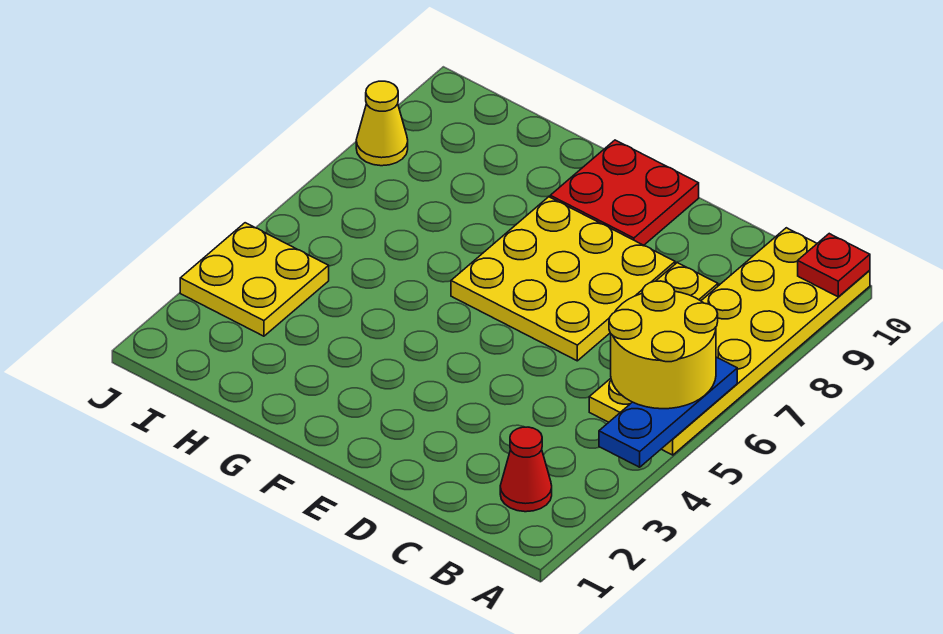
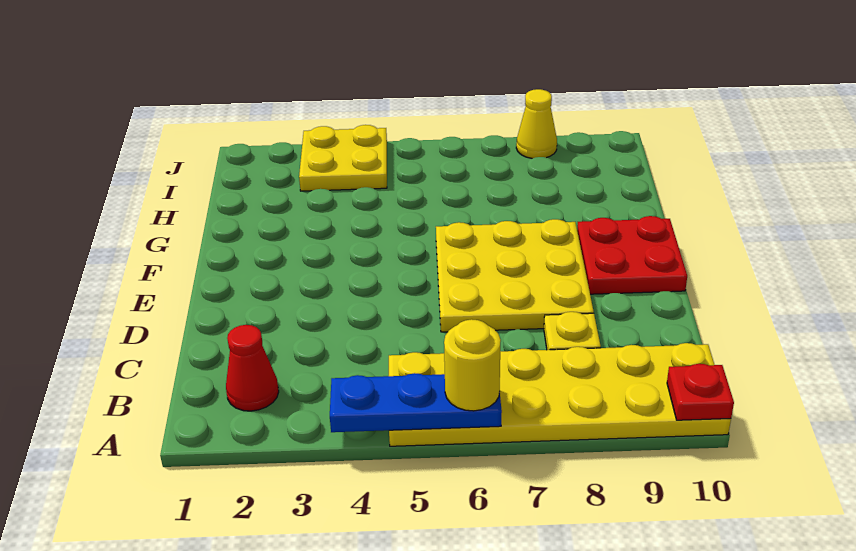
yellow round brick A5:B6 level 3 -> yellow round brick A6 level 3

